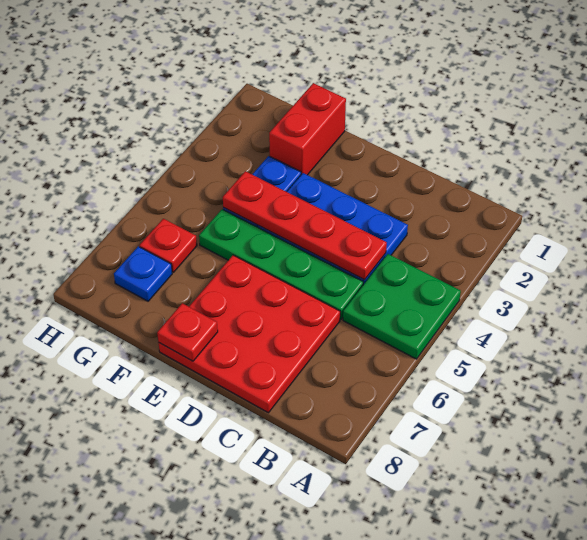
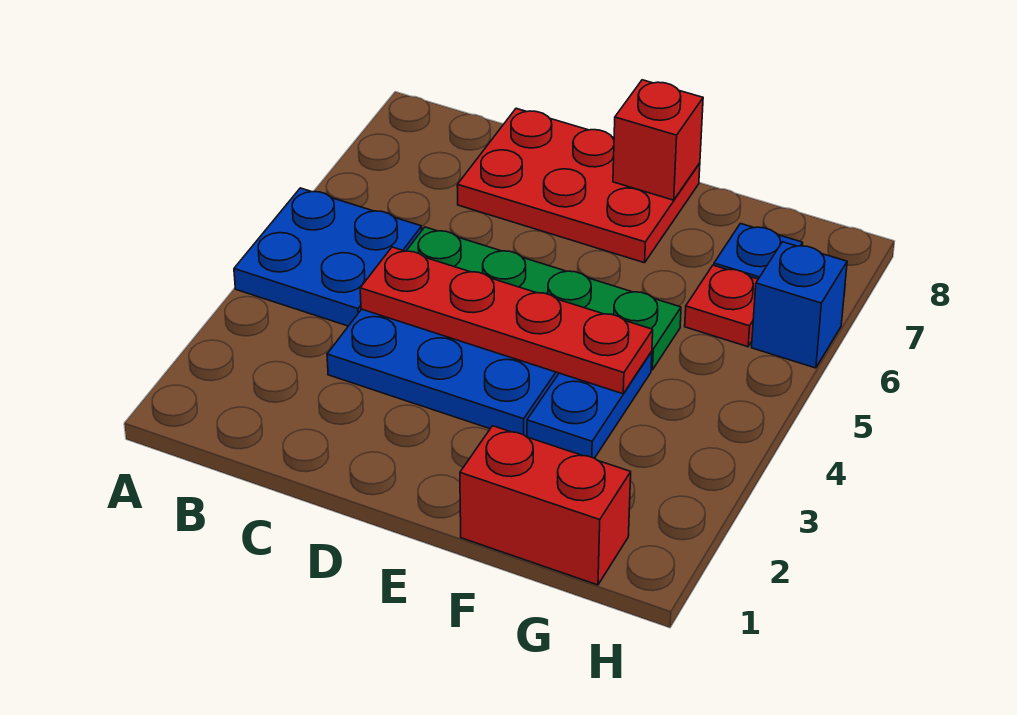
green plate A4:B5 level 1 -> blue plate A4:B5 level 1
red plate C6:E8 level 1 -> red plate C7:E8 level 1
red plate E8 level 2 -> red brick E8 level 2
red brick F1:F2 level 1 -> red brick F1:G1 level 1
none -> blue brick H6 level 1

